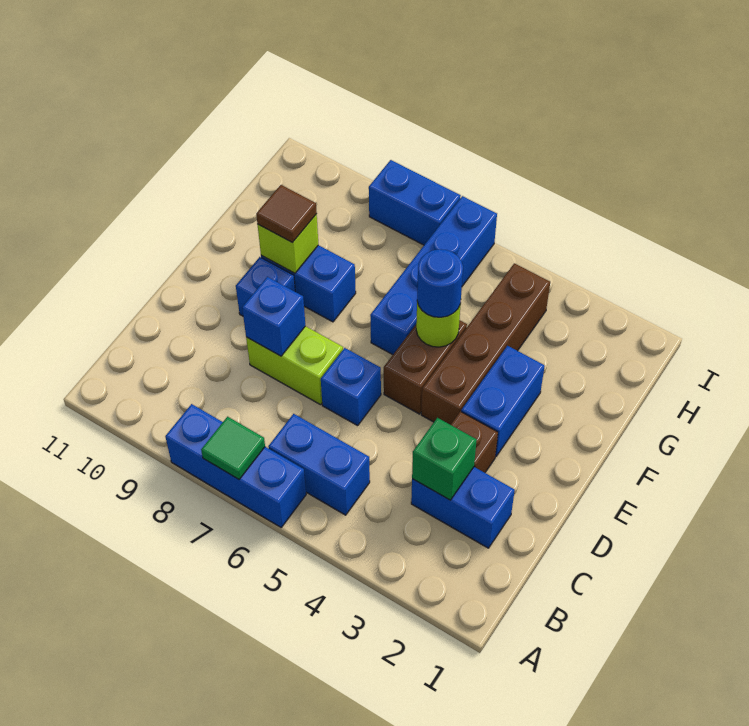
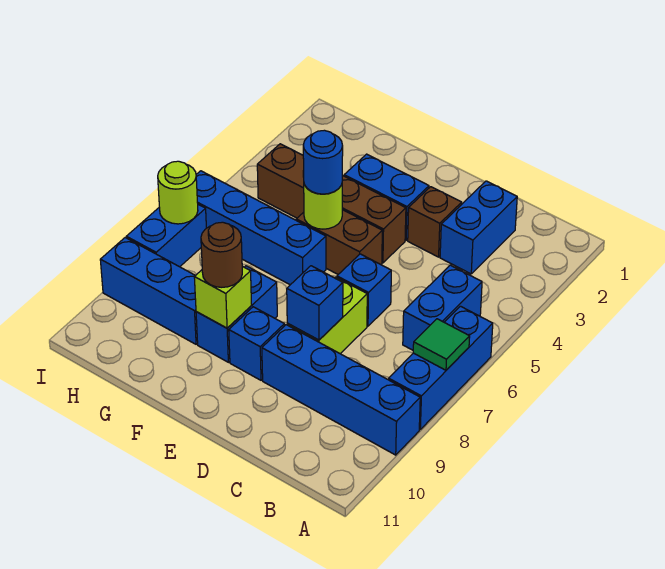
none -> blue brick A9:D9 level 1
green brick C3 level 2 -> none
brown tile F9 level 3 -> brown round brick F9 level 3
none -> blue brick G9:I9 level 1
none -> lime round brick I7 level 2

